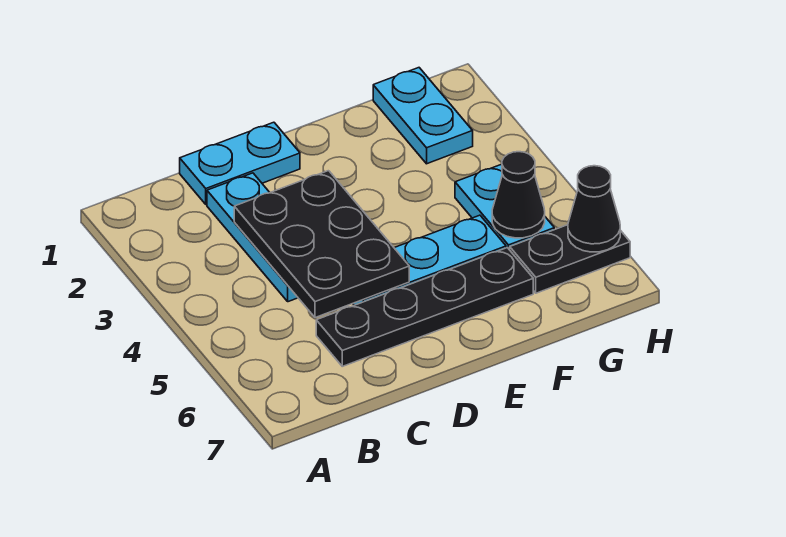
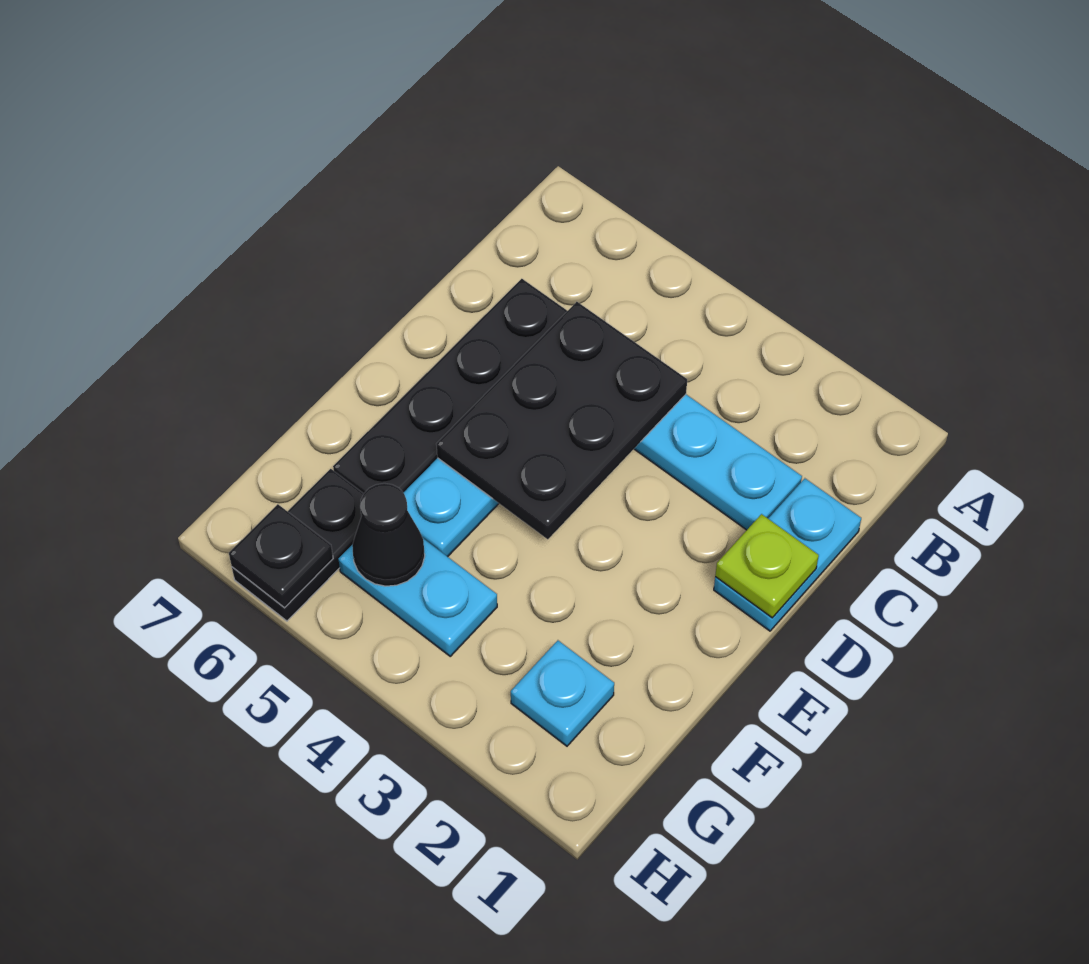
black plate C3:D5 level 2 -> black plate C4:E5 level 2
none -> lime plate D1 level 2
cyan plate G1:G2 level 1 -> cyan plate G2 level 1
black cone H6 level 2 -> black plate H6 level 2

